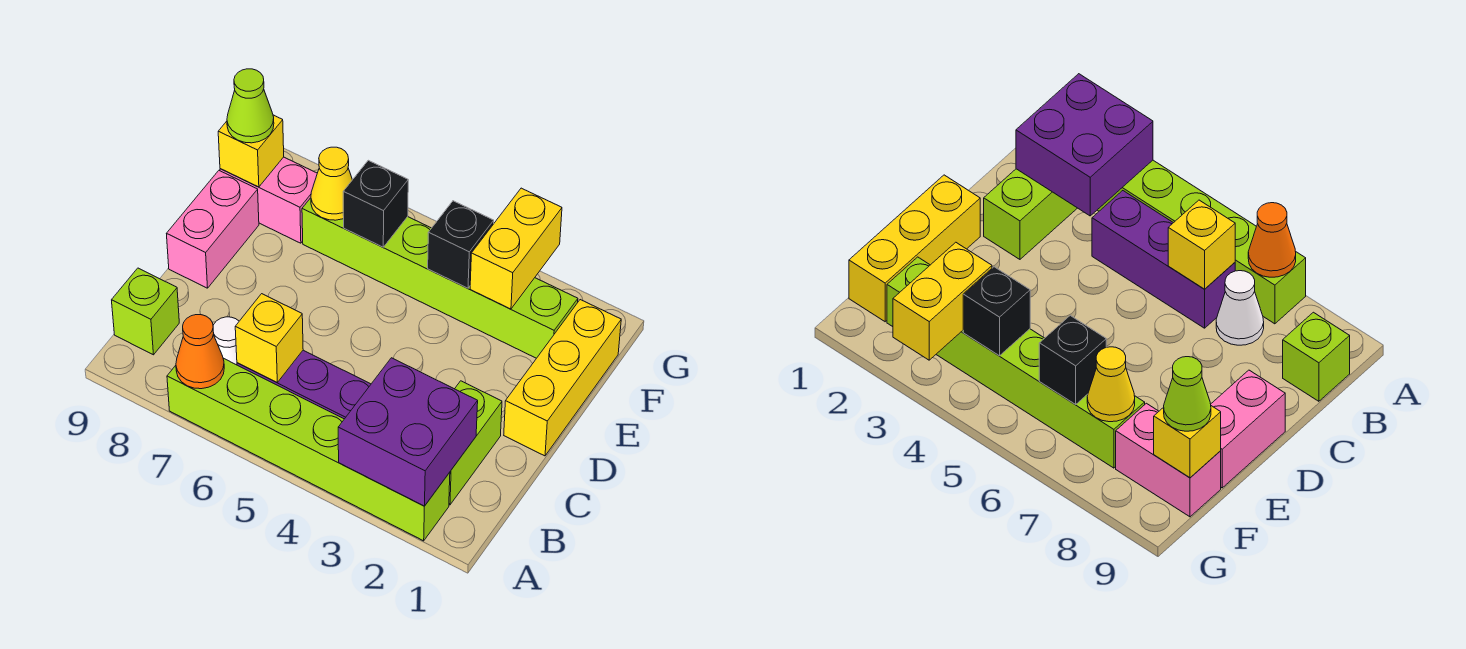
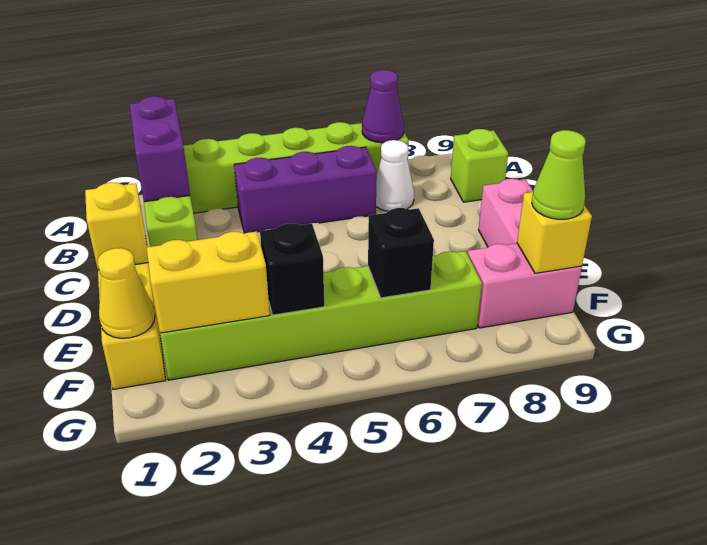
purple brick A2:B3 level 2 -> purple brick A2:B2 level 2
orange cone A7 level 2 -> purple cone A7 level 2
yellow brick B6 level 2 -> yellow brick D1 level 2
yellow brick F3:G3 level 2 -> yellow brick F2:F3 level 2
yellow cone F7 level 2 -> yellow cone F1 level 2

